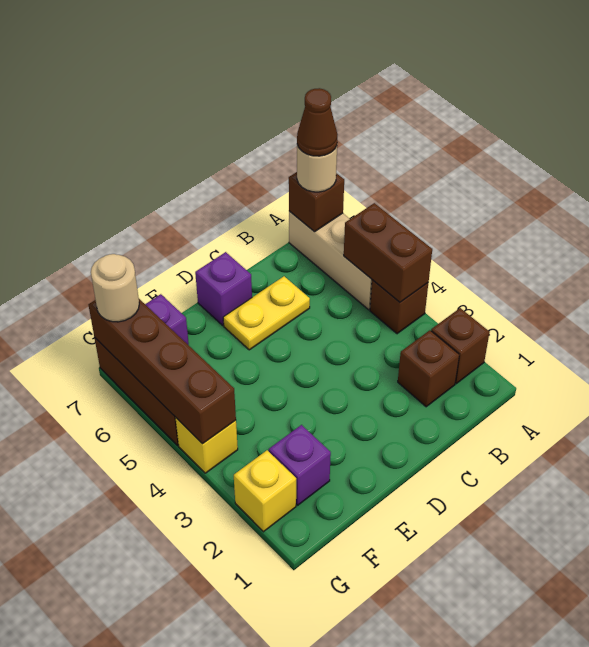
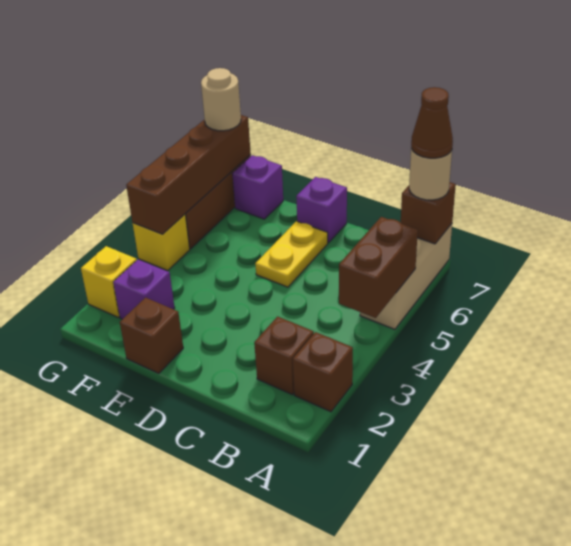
brown brick A4 level 1 -> brown brick E1 level 1
yellow plate C6:D6 level 1 -> yellow plate D5:D6 level 1

